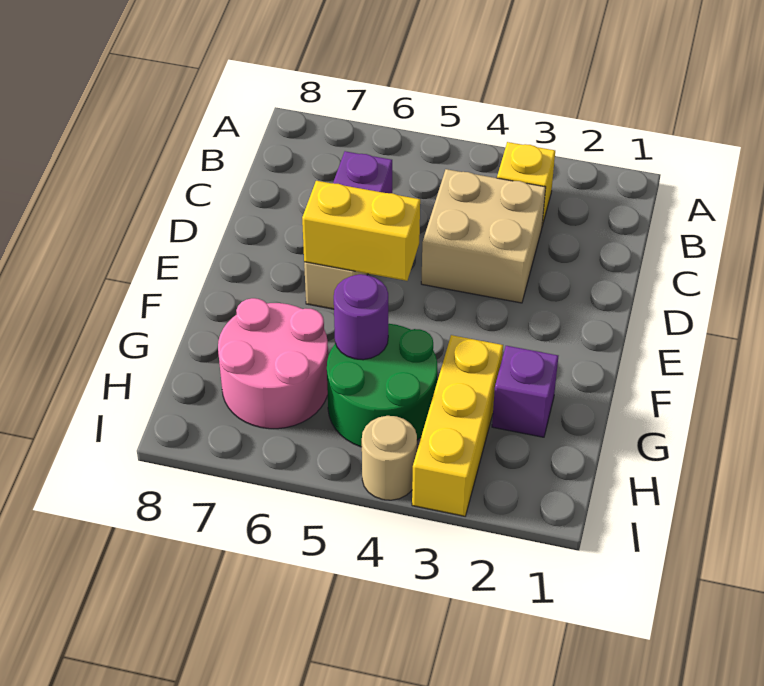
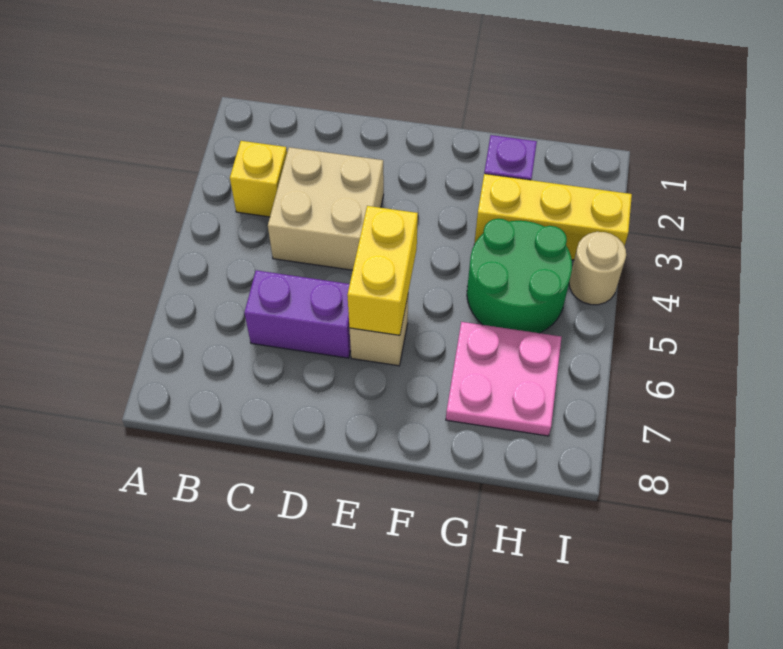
purple round brick G5 level 2 -> none
pink round brick G6:H7 level 1 -> pink plate G6:H7 level 1

